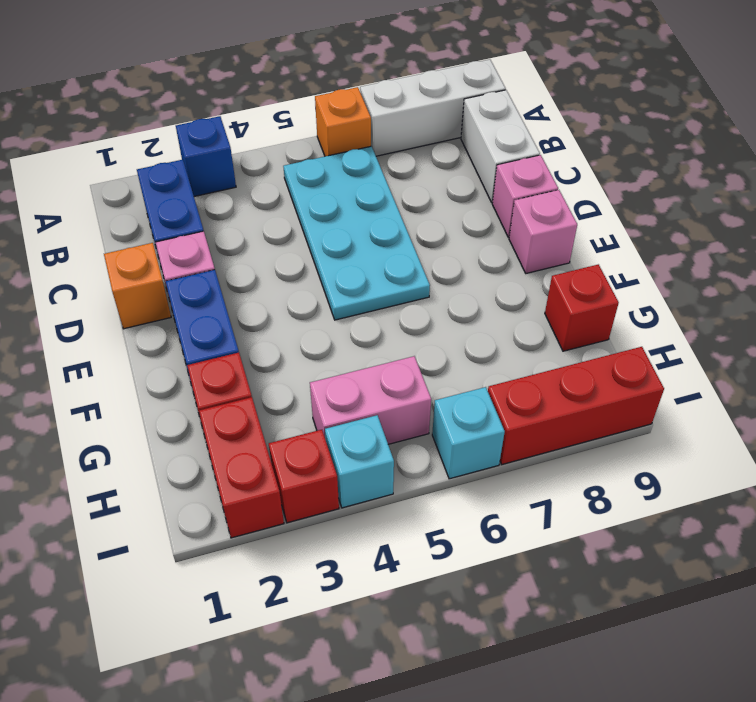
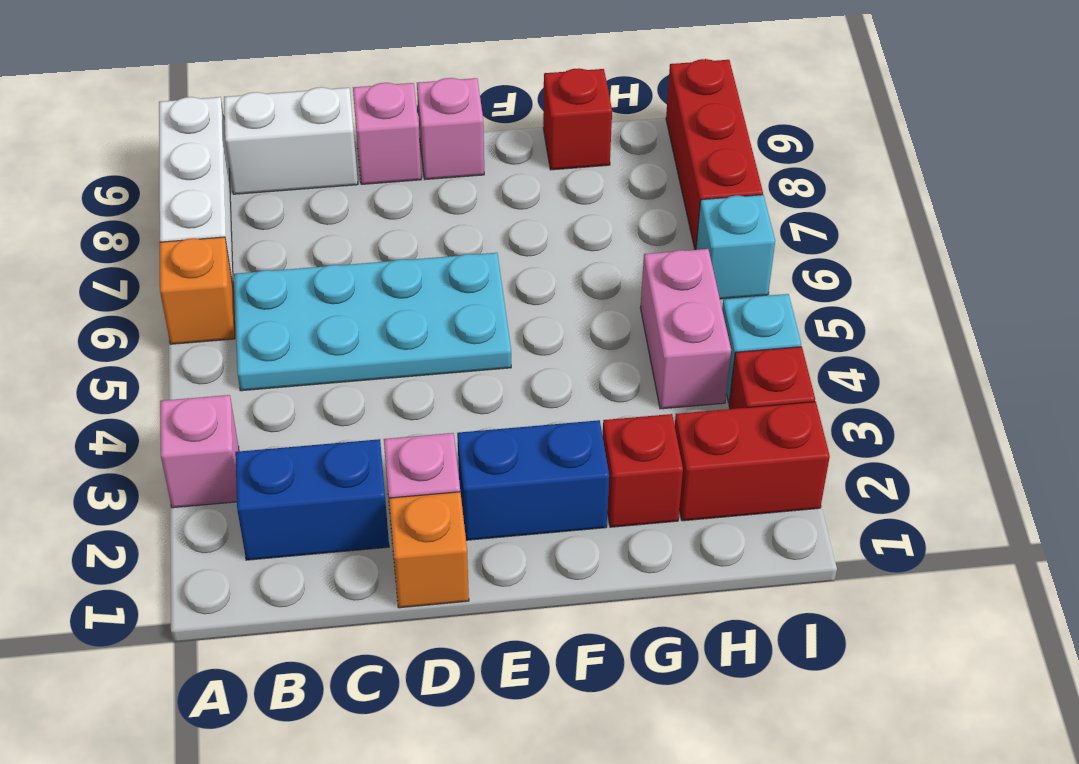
blue brick A3 level 1 -> pink brick A3 level 1

